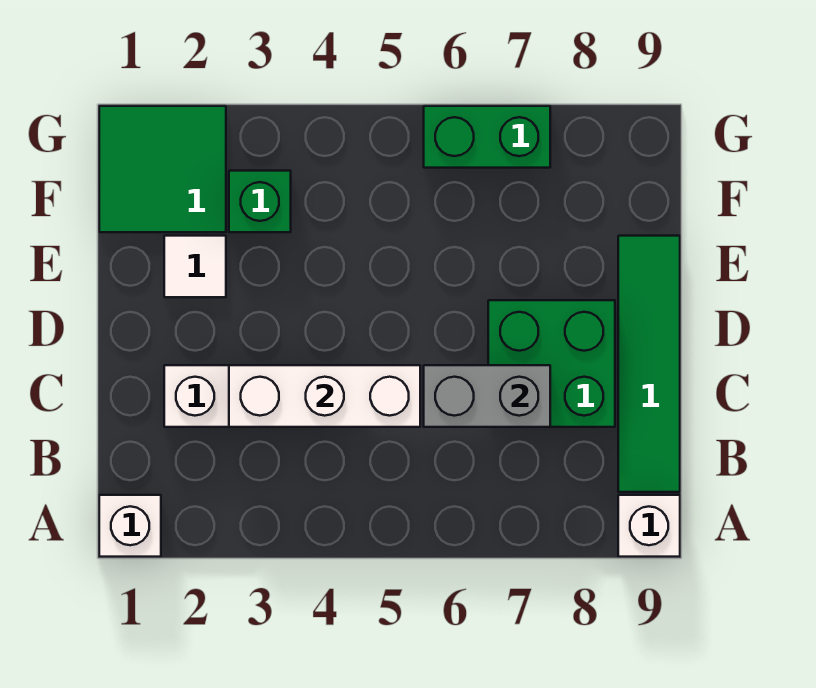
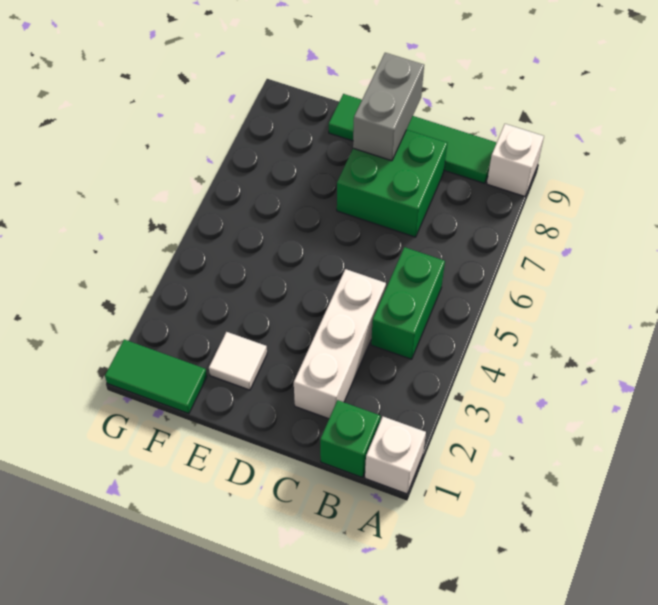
white brick C3:C5 level 2 -> none
grey brick C6:C7 level 2 -> grey brick D8:D9 level 2
green tile F1:G2 level 1 -> green tile F1:G1 level 1
green brick F3 level 1 -> green brick B1 level 1
green brick G6:G7 level 1 -> green brick B4:B5 level 1

